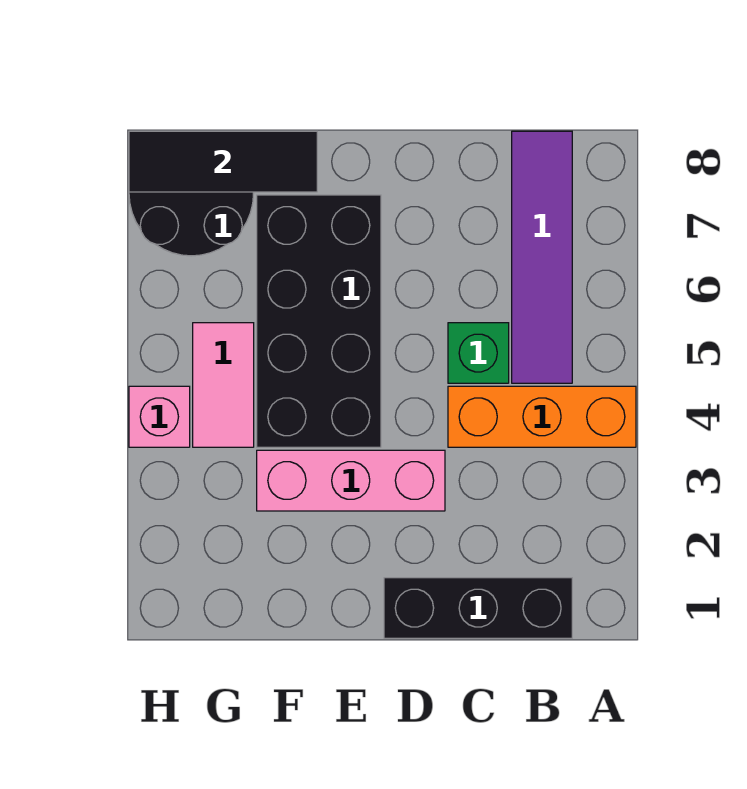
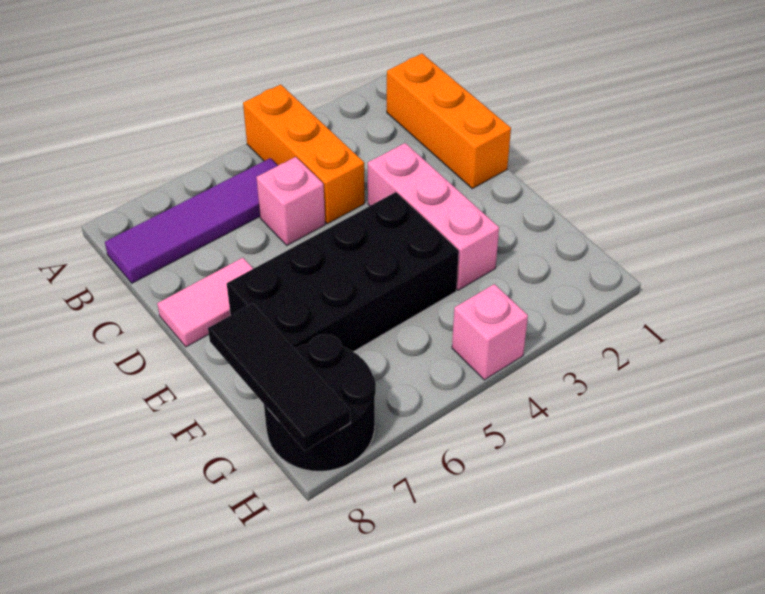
black brick B1:D1 level 1 -> orange brick B1:D1 level 1
green brick C5 level 1 -> pink brick C5 level 1
pink tile G4:G5 level 1 -> pink tile D7:D8 level 1

